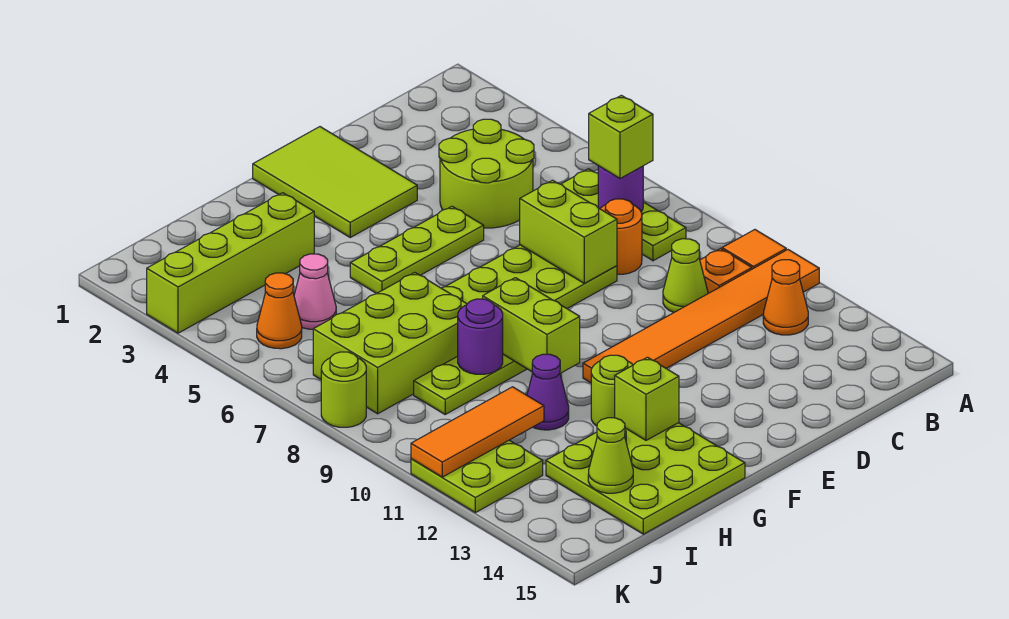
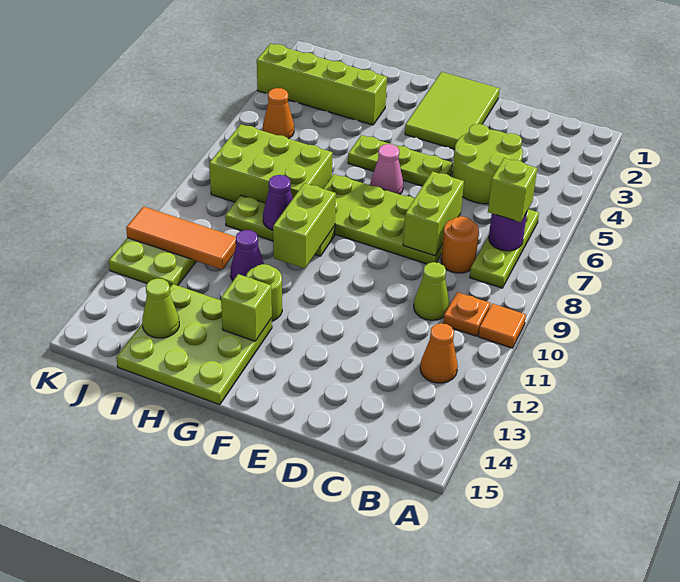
orange tile A11:F11 level 1 -> none
purple round brick H9 level 2 -> purple cone H9 level 2
pink cone I5 level 1 -> pink cone F6 level 1
lime round brick K8 level 1 -> none

